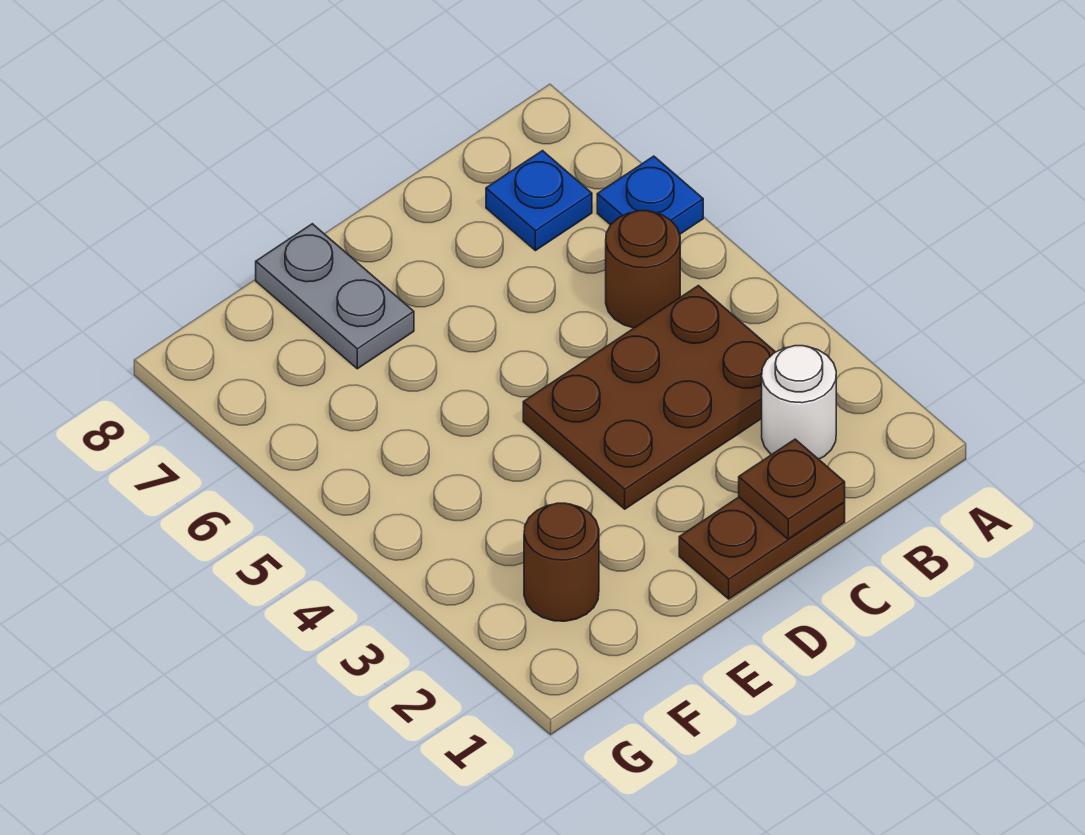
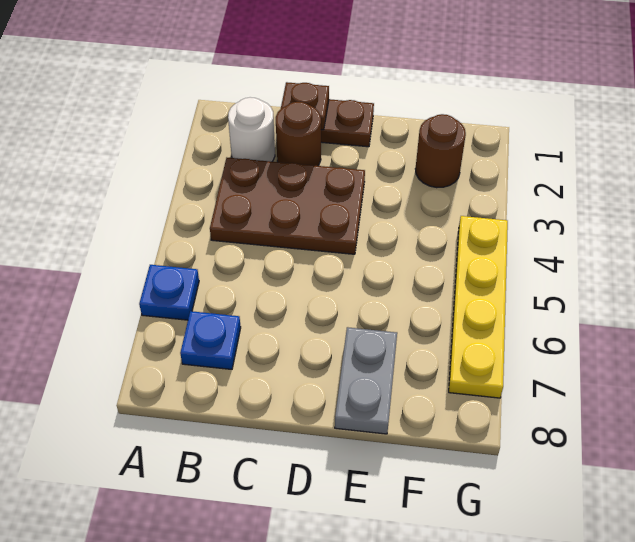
brown round brick B5 level 1 -> brown round brick C2 level 1
none -> yellow plate G4:G7 level 1

